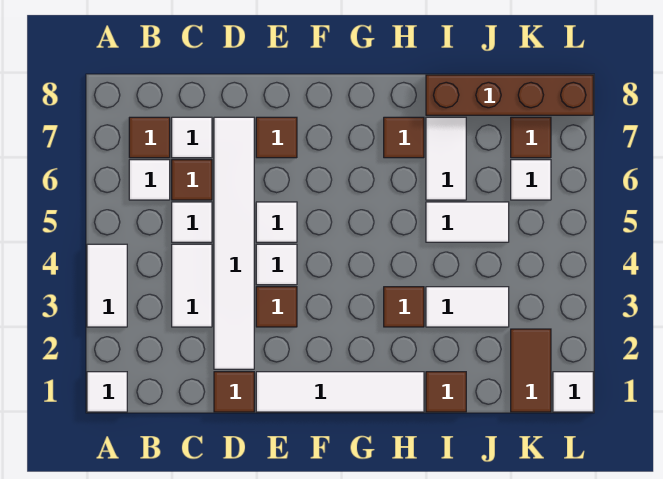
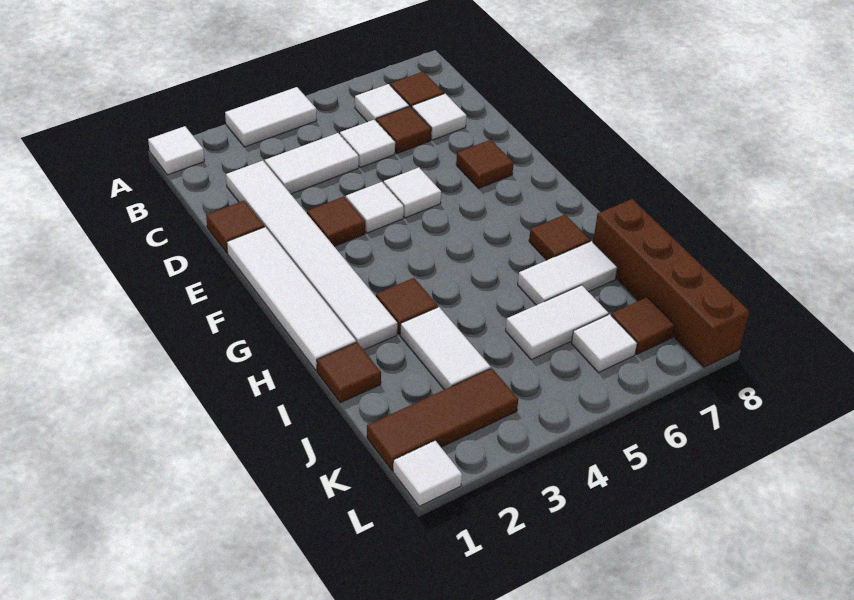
white tile D2:D7 level 1 -> white tile C2:H2 level 1
white tile I5:J5 level 1 -> white tile J5:J6 level 1
brown tile K1:K2 level 1 -> brown tile K1:K3 level 1

